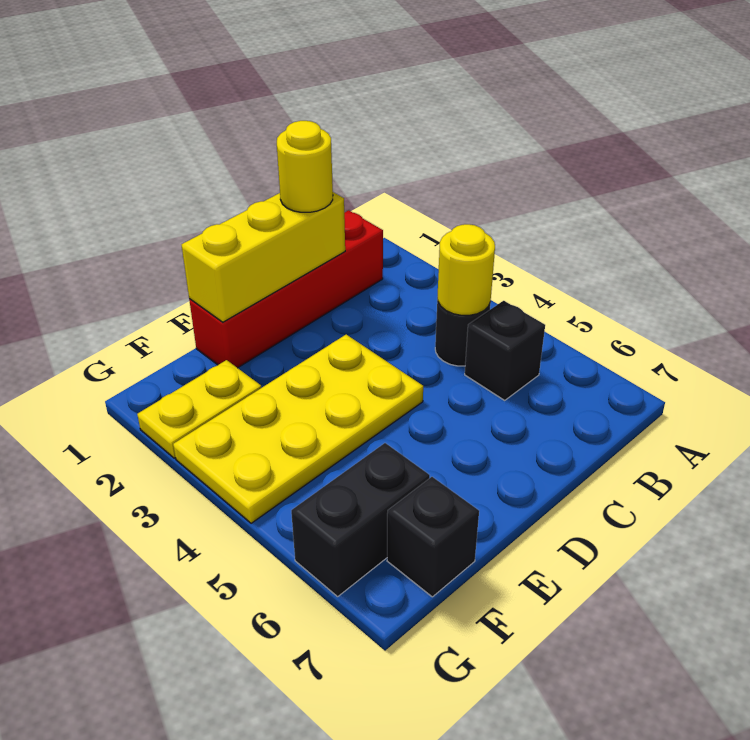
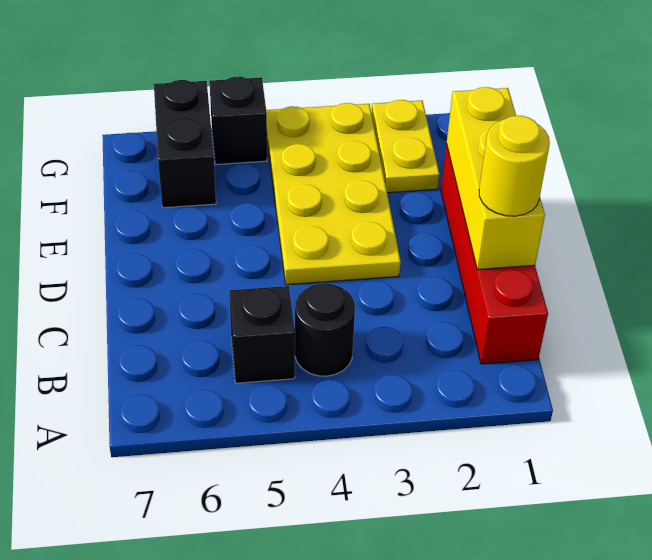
yellow round brick B4 level 2 -> none
black brick F7 level 1 -> black brick G5 level 1

